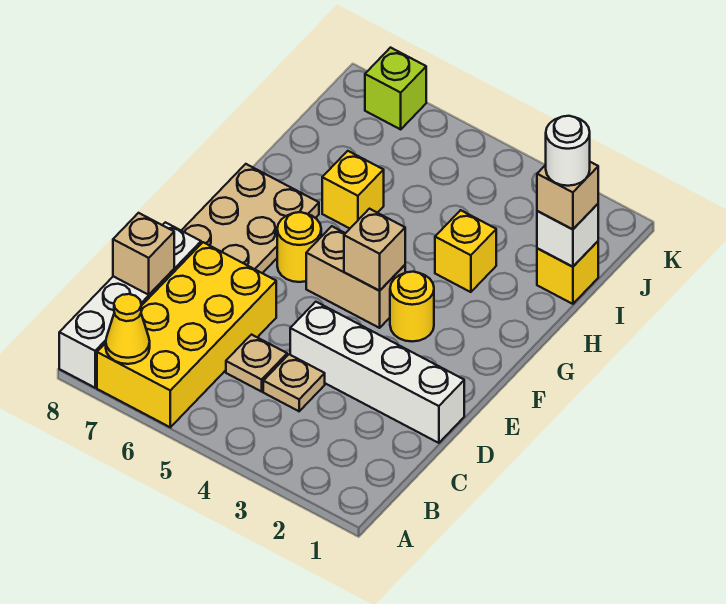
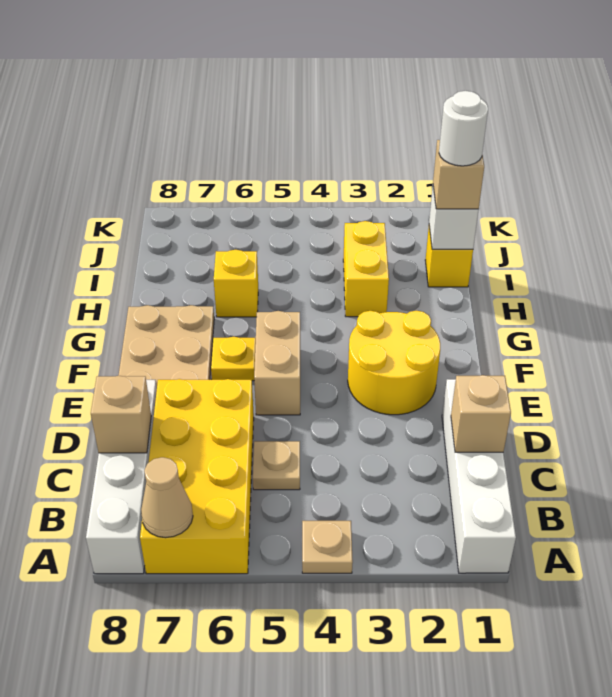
yellow cone A7 level 2 -> tan cone A7 level 2
tan plate C4 level 1 -> tan plate A4 level 1
white brick D1:D4 level 1 -> white brick A1:D1 level 1
yellow round brick F3 level 1 -> yellow round brick E2:F3 level 1
tan brick F4:F5 level 1 -> tan brick E5:F5 level 1
tan brick F4 level 2 -> tan brick C1 level 2
yellow round brick F6 level 1 -> yellow plate F6 level 1
yellow brick H3 level 1 -> yellow brick H3:I3 level 1
lime brick K7 level 1 -> none

